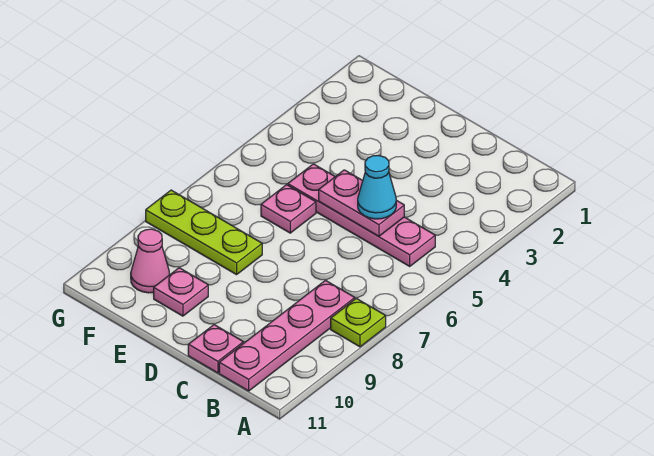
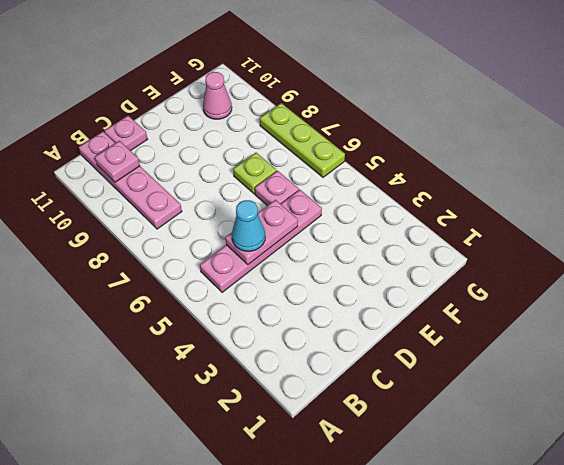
lime plate A8 level 1 -> lime plate E7 level 1
lime plate E8:G8 level 1 -> lime plate G6:G8 level 1
pink plate E10 level 1 -> pink plate B10 level 2

